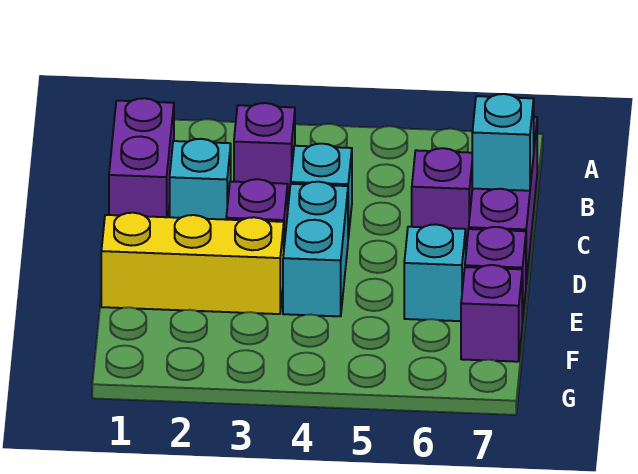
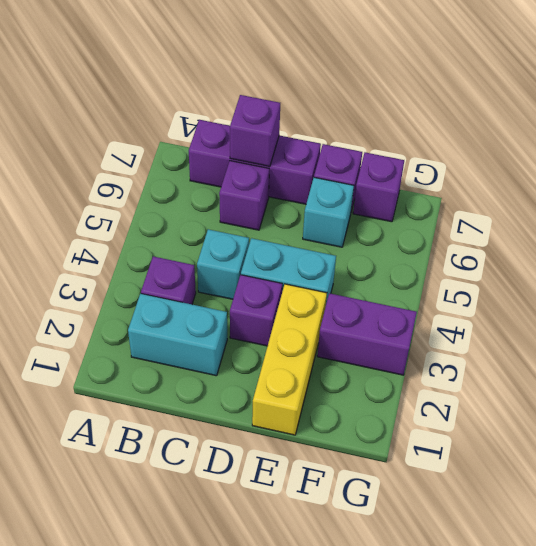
purple brick B1:C1 level 1 -> purple brick F3:G3 level 1
cyan brick C2 level 1 -> cyan brick B2:C2 level 1
cyan brick C7 level 2 -> purple brick C7 level 2

